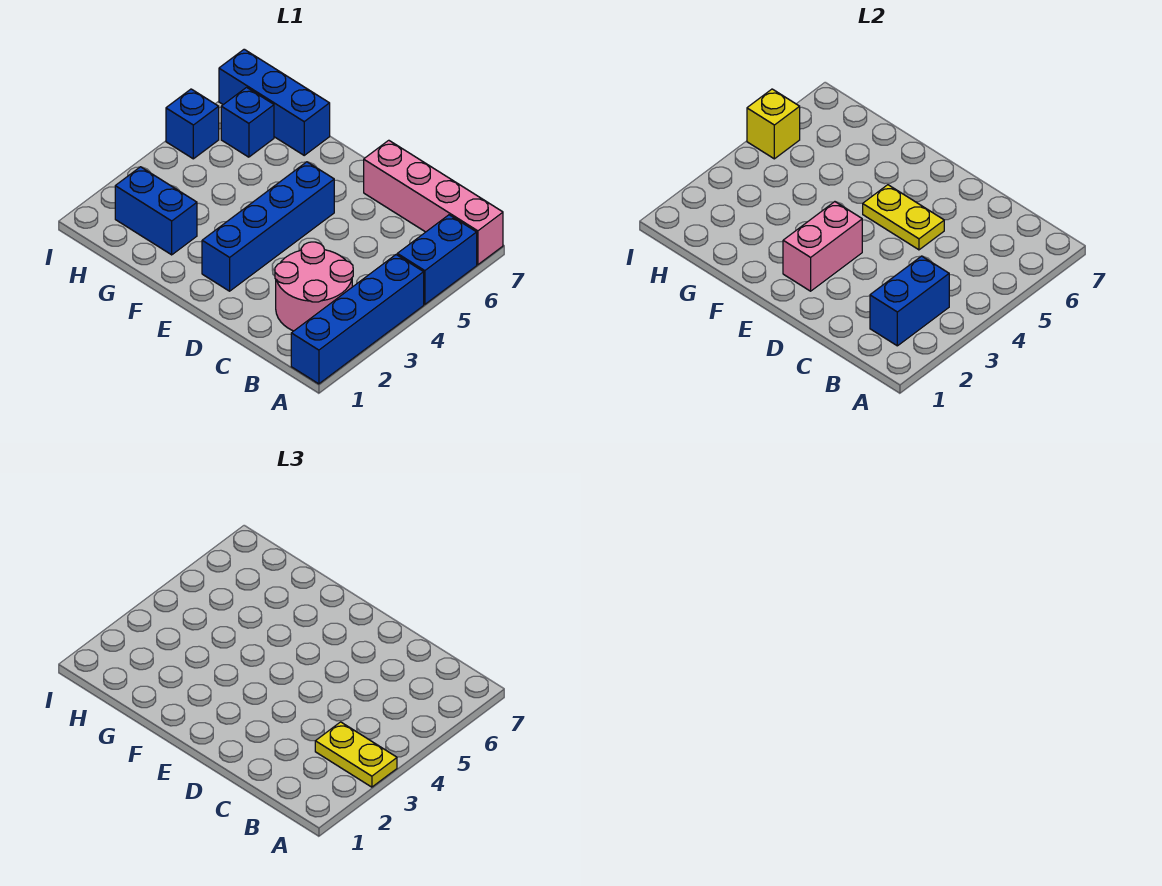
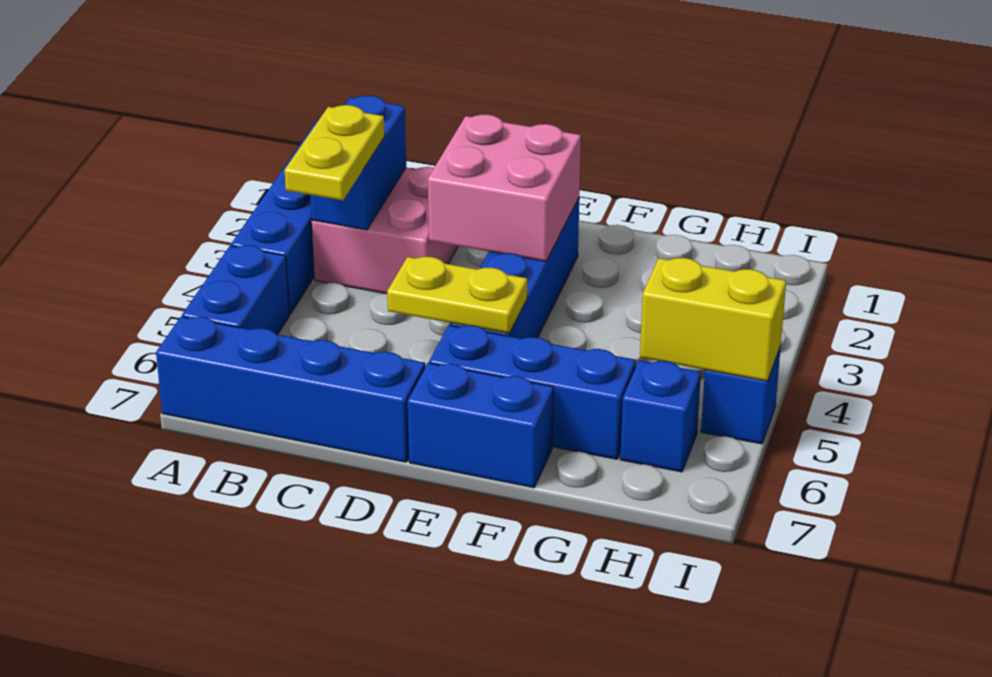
yellow plate A3:B3 level 3 -> yellow plate B3:B4 level 3
pink brick A7:D7 level 1 -> blue brick A7:D7 level 1
pink round brick B2:C3 level 1 -> pink brick B2:C3 level 1
pink brick E2:E3 level 2 -> pink brick D2:E3 level 2
blue brick G2:H2 level 1 -> blue brick E7:F7 level 1
blue brick G7:I7 level 1 -> blue brick E6:G6 level 1
yellow brick I5 level 2 -> yellow brick H5:I5 level 2

